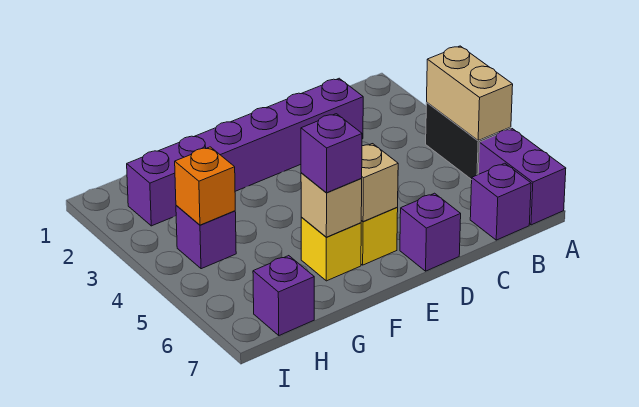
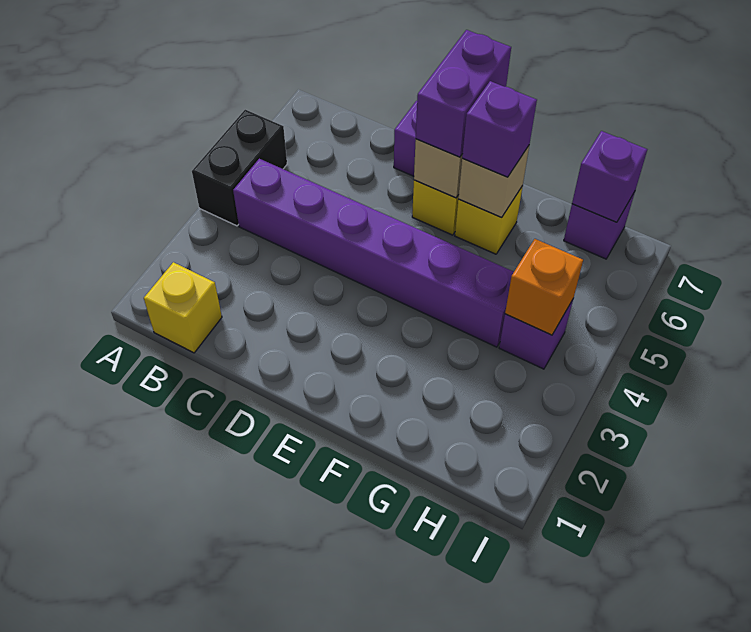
tan brick A4:A5 level 2 -> none
purple brick A6:A7 level 1 -> purple brick E6:E7 level 3
none -> yellow brick B1 level 1
purple brick B7 level 1 -> purple brick H7 level 2
purple brick C2:H2 level 1 -> purple brick B4:G4 level 1

